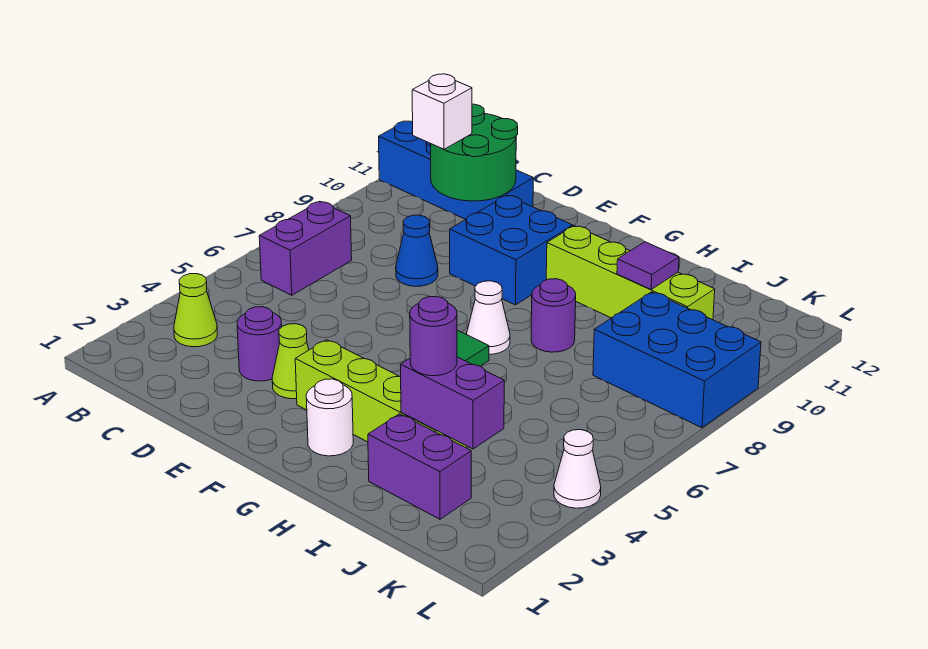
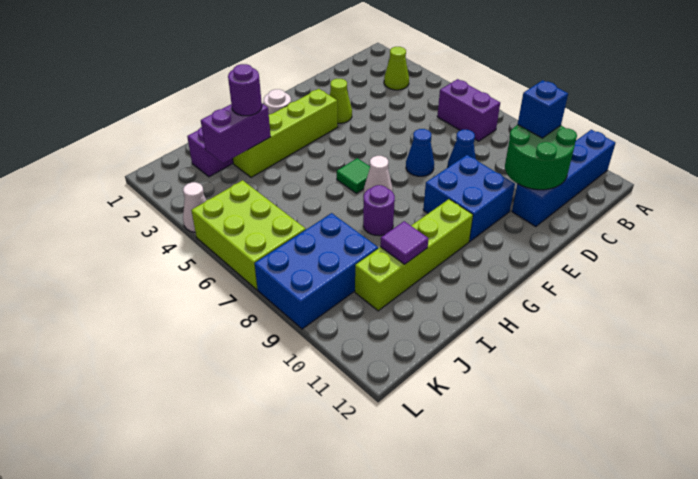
white brick C10 level 3 -> blue brick C10 level 3
purple round brick D3 level 1 -> none
none -> blue cone E7 level 1
none -> lime brick K5:L7 level 1

